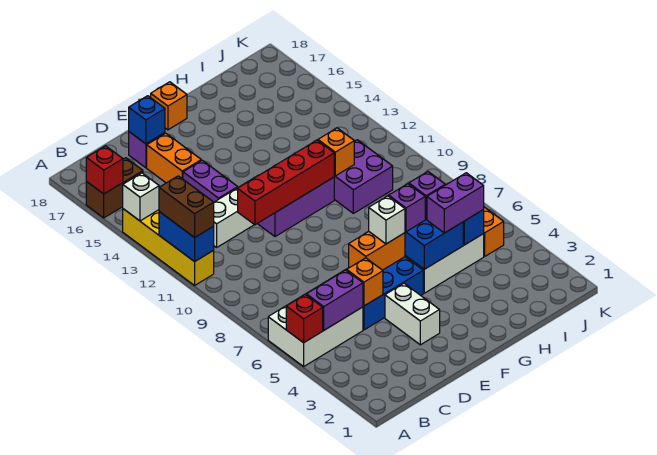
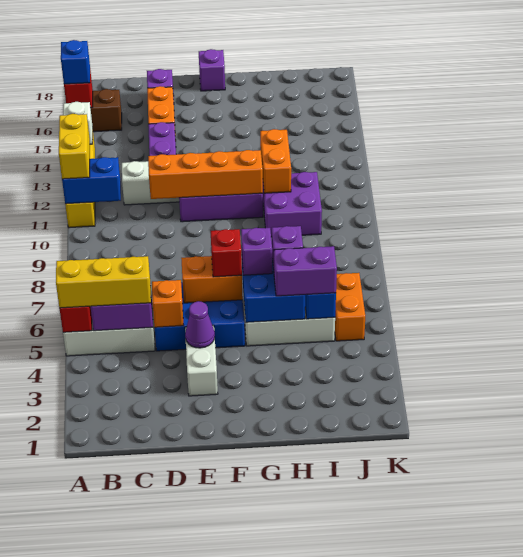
none -> yellow brick A5:C5 level 3
blue brick A11:A12 level 2 -> blue brick A11:B11 level 2
brown brick A11:A12 level 3 -> yellow brick A11:A12 level 3
red brick D11:G11 level 2 -> orange brick D11:G11 level 2
blue brick D17 level 2 -> blue brick A16 level 3
none -> purple cone E4 level 2
white brick F6 level 3 -> red brick F6 level 3
orange brick F18 level 1 -> purple brick F18 level 1
orange brick H11 level 2 -> orange brick H11:H12 level 2

